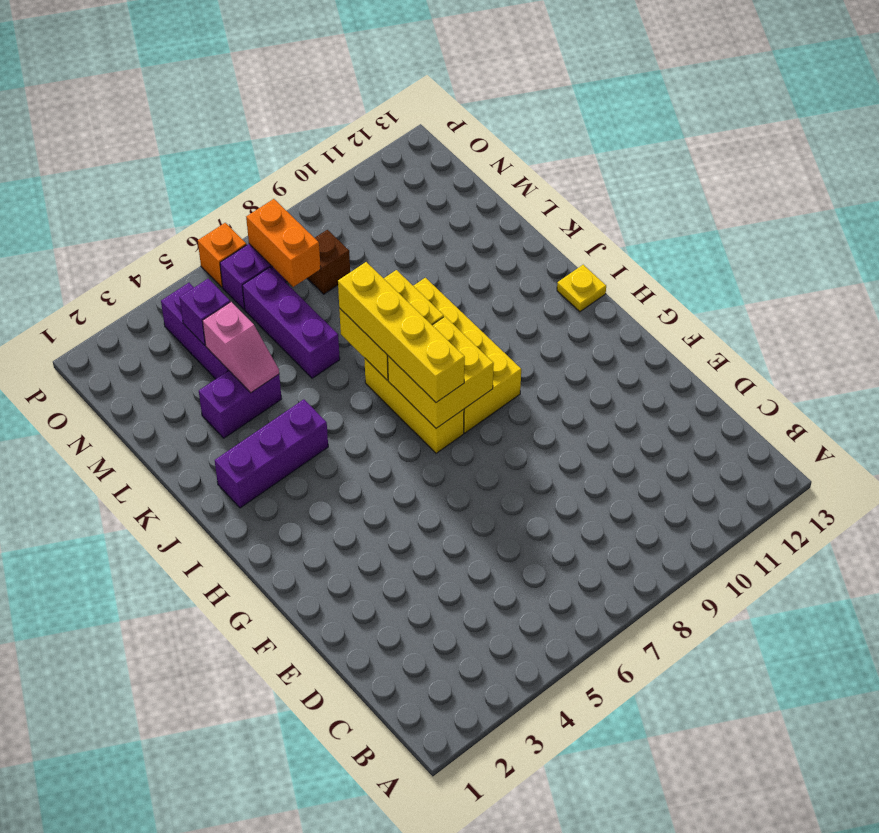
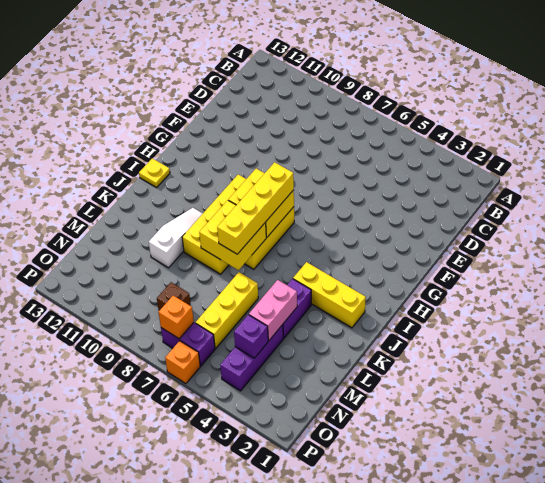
purple brick J2:J4 level 1 -> yellow brick J2:J4 level 1
none -> white slope J10:L10 level 1 top L
purple brick L3:L4 level 1 -> purple brick K4:L4 level 1
pink slope L4:M4 level 2 top M -> pink brick L4:M4 level 2
purple brick L6:N6 level 1 -> yellow brick L6:N6 level 1
orange brick N7:O7 level 2 -> orange brick O7 level 2

